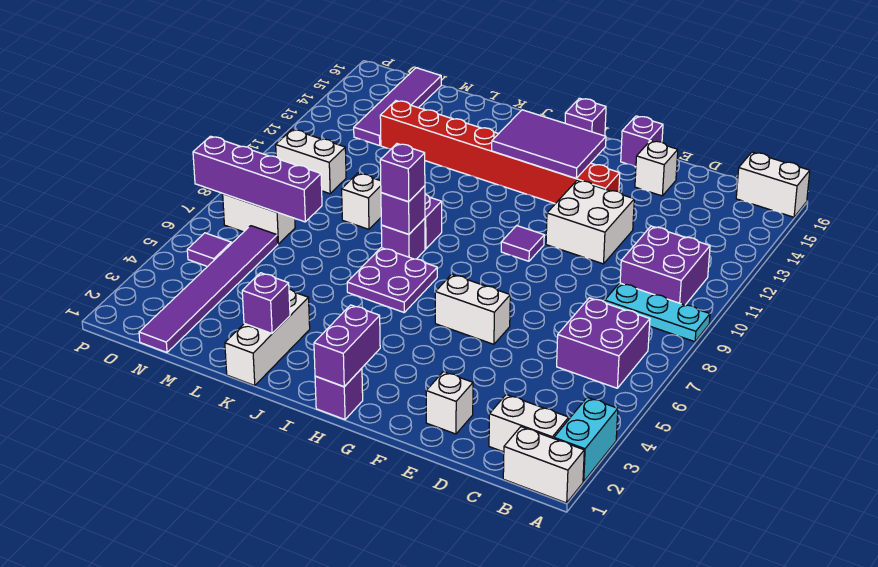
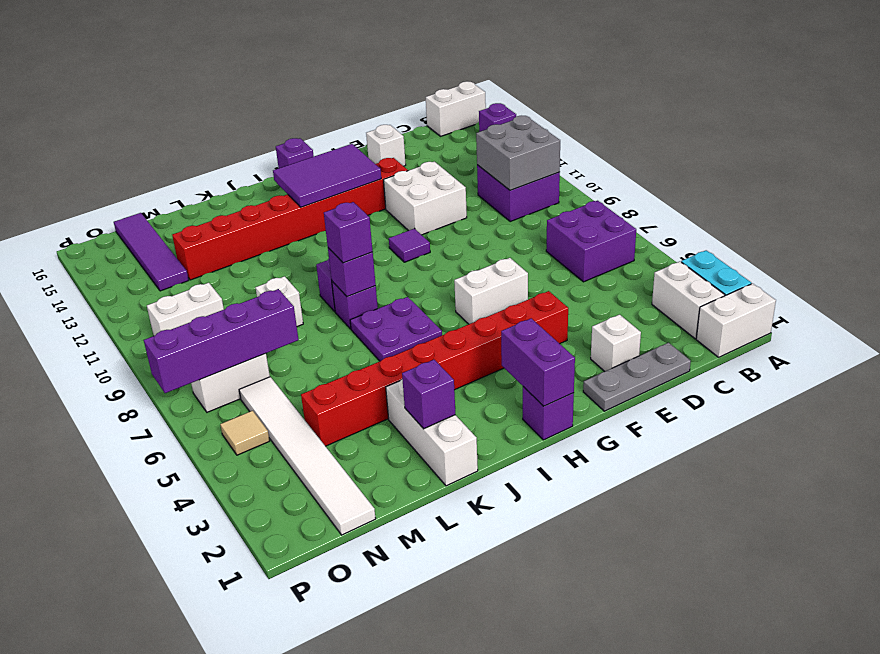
cyan plate A9:C9 level 1 -> none
white brick B2:C2 level 1 -> white brick B2:B3 level 1
none -> grey brick B10:C11 level 2
none -> grey plate D1:F1 level 1
none -> red brick F4:M4 level 1
purple brick F16 level 1 -> purple brick A14 level 1
purple tile N1:N6 level 1 -> white tile N1:N6 level 1
purple tile O5 level 1 -> tan tile O5 level 1

